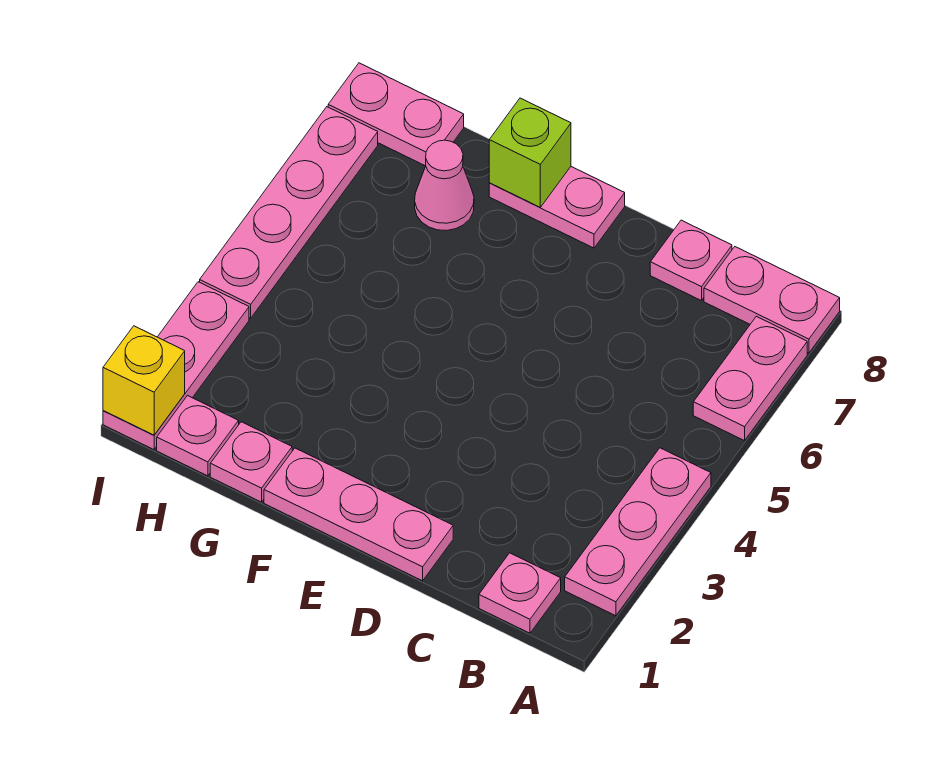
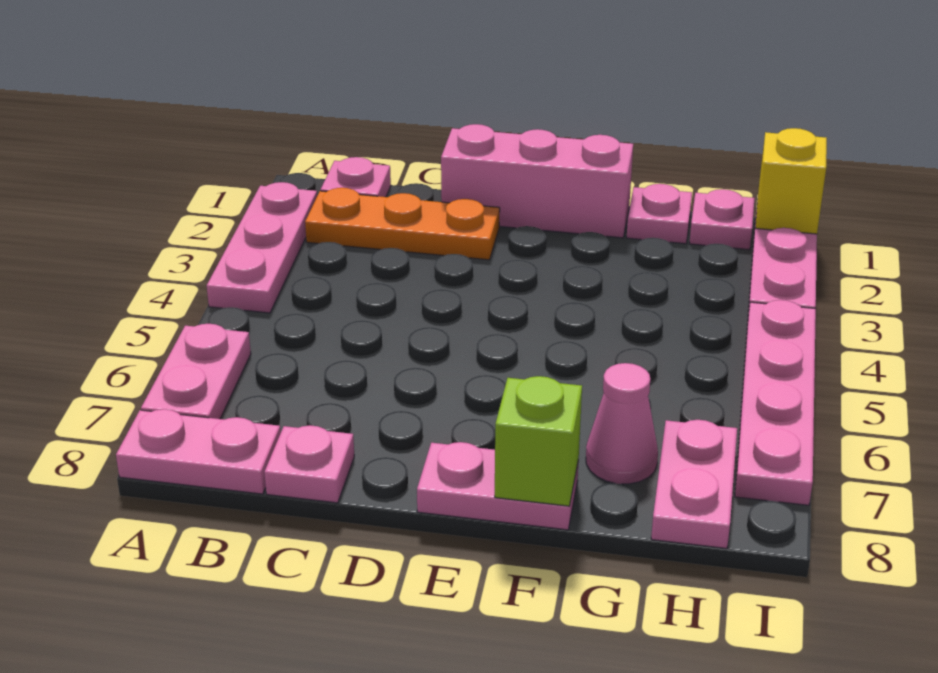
none -> orange plate B2:D2 level 1
pink plate D1:F1 level 1 -> pink brick D1:F1 level 1
pink plate H8:I8 level 1 -> pink plate H7:H8 level 1

